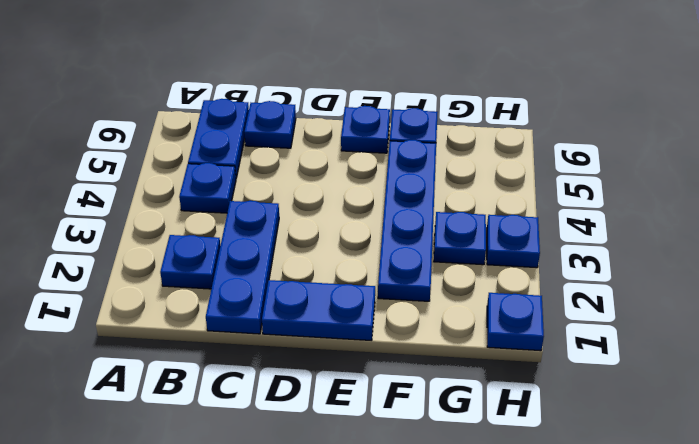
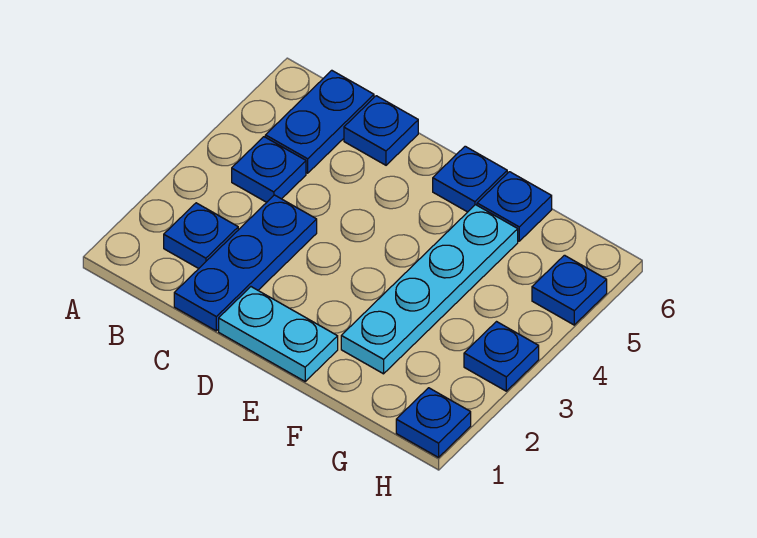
blue plate D1:E1 level 1 -> cyan plate D1:E1 level 1
blue plate F2:F5 level 1 -> cyan plate F2:F5 level 1
blue plate G3 level 1 -> blue plate H5 level 1

